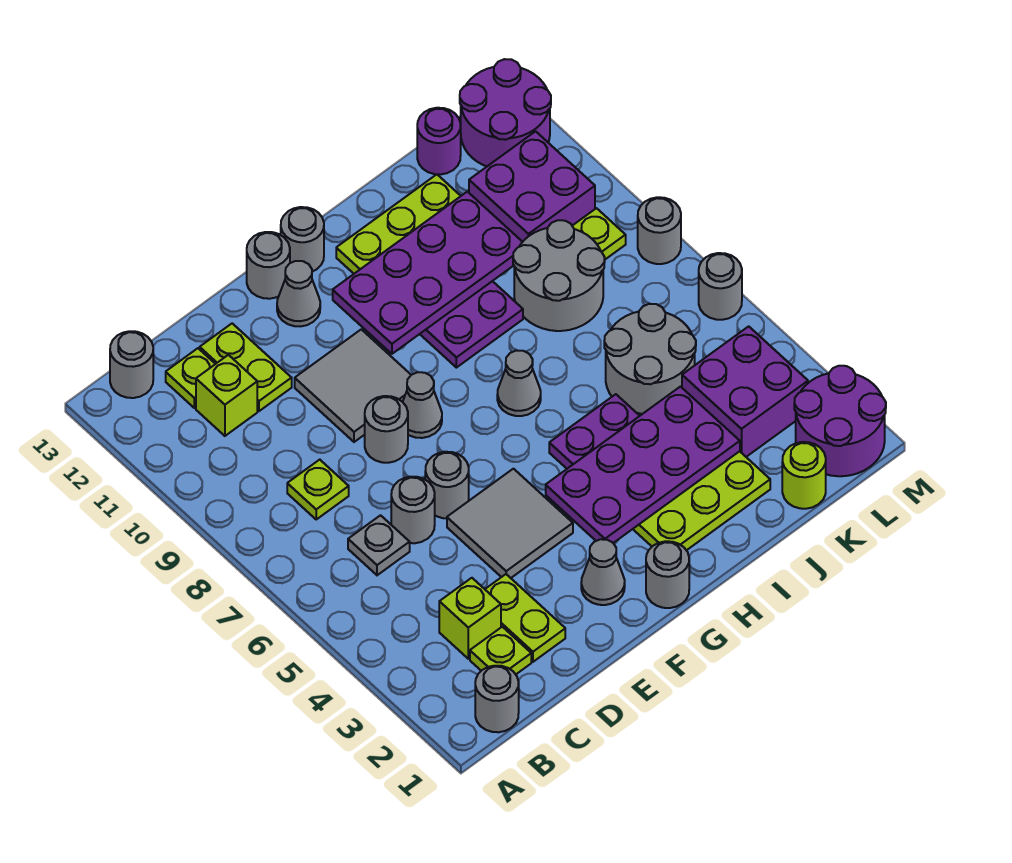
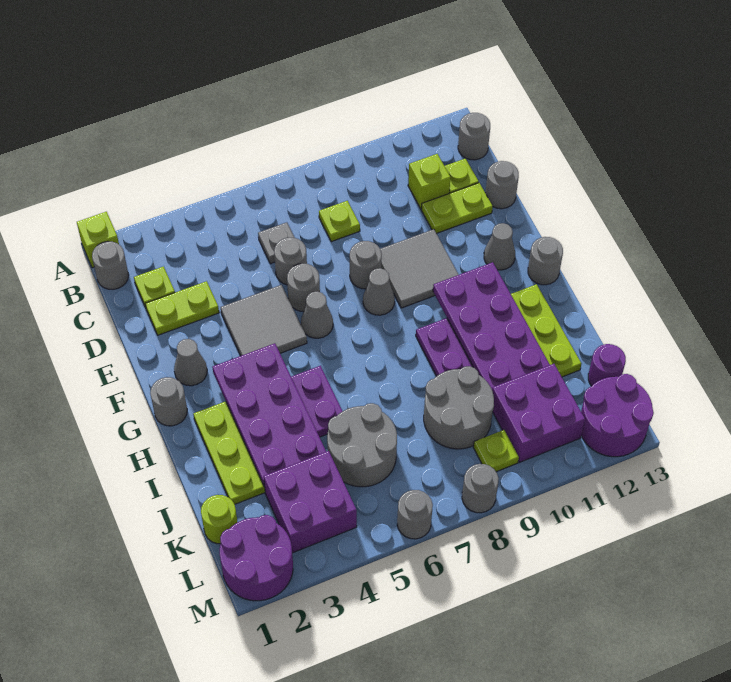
lime brick C3 level 1 -> lime brick A1 level 1
grey round brick F13 level 1 -> grey round brick D13 level 1
grey cone H7 level 1 -> grey cone F6 level 1

